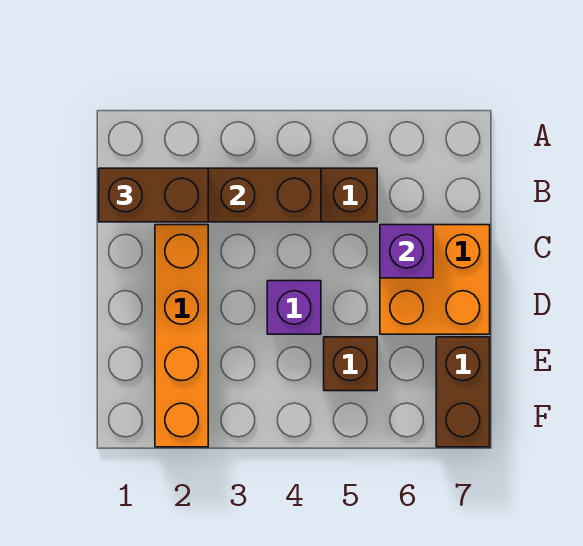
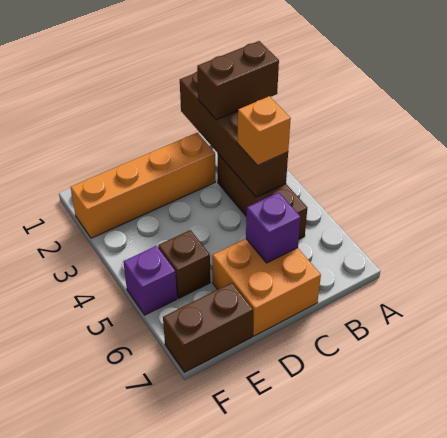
brown brick B1:B2 level 3 -> brown brick A2:B2 level 3
none -> orange brick B4 level 3
purple brick D4 level 1 -> purple brick F5 level 1

